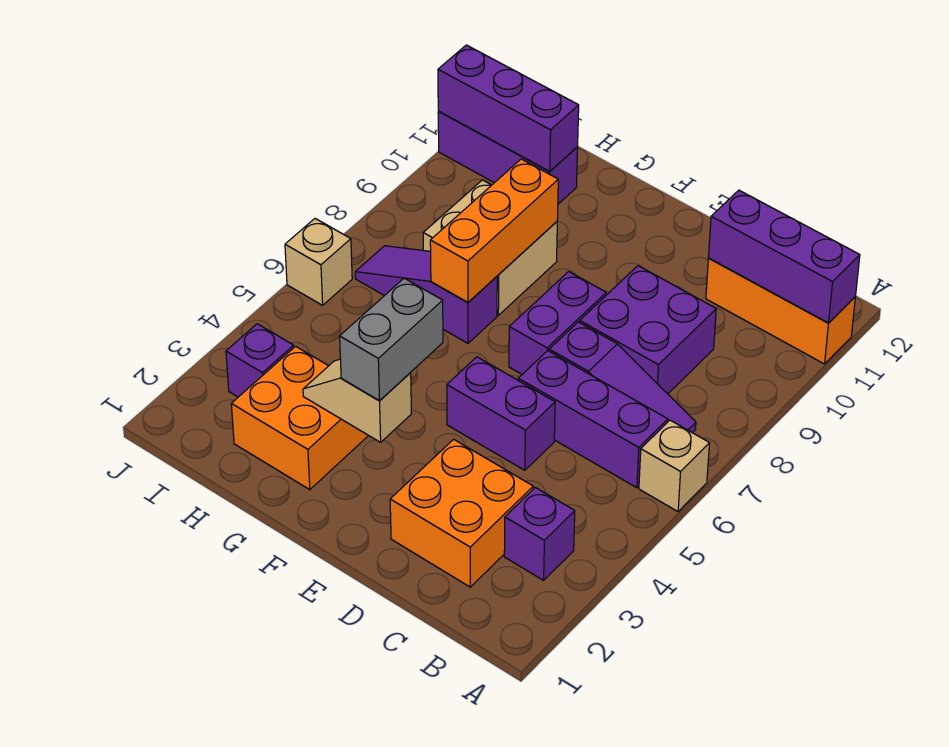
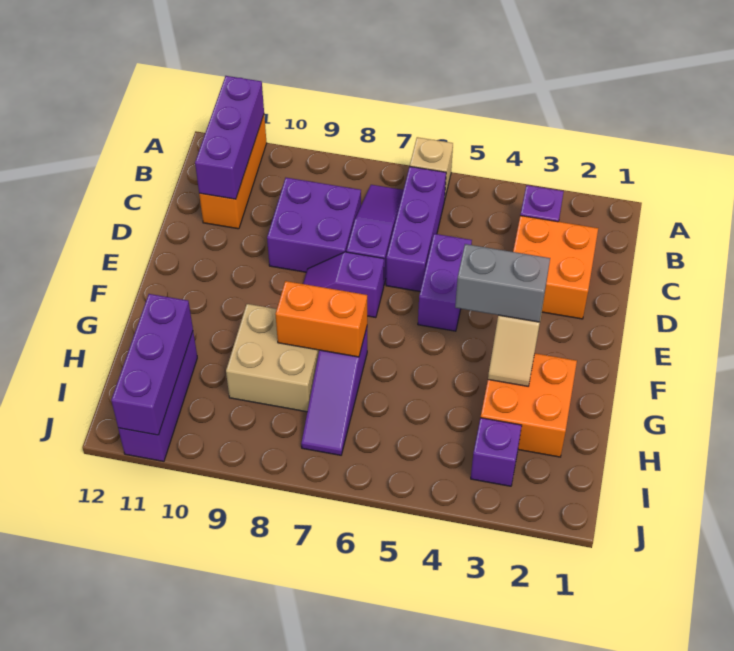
purple brick E7:E8 level 1 -> purple slope E7:E8 level 1 top 7
orange brick G7:G9 level 2 -> orange brick G7:G8 level 2
tan brick J6 level 1 -> none

